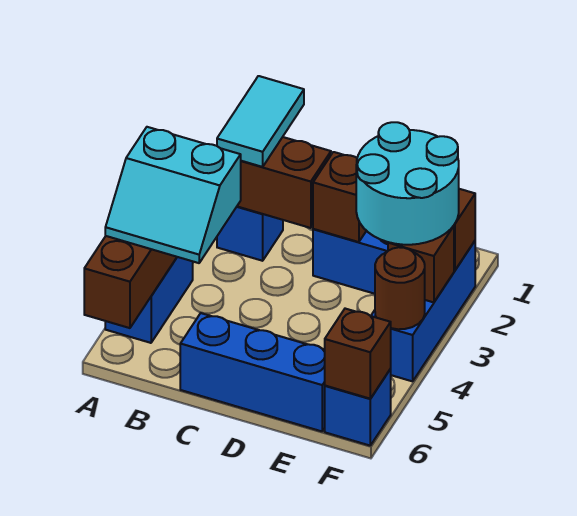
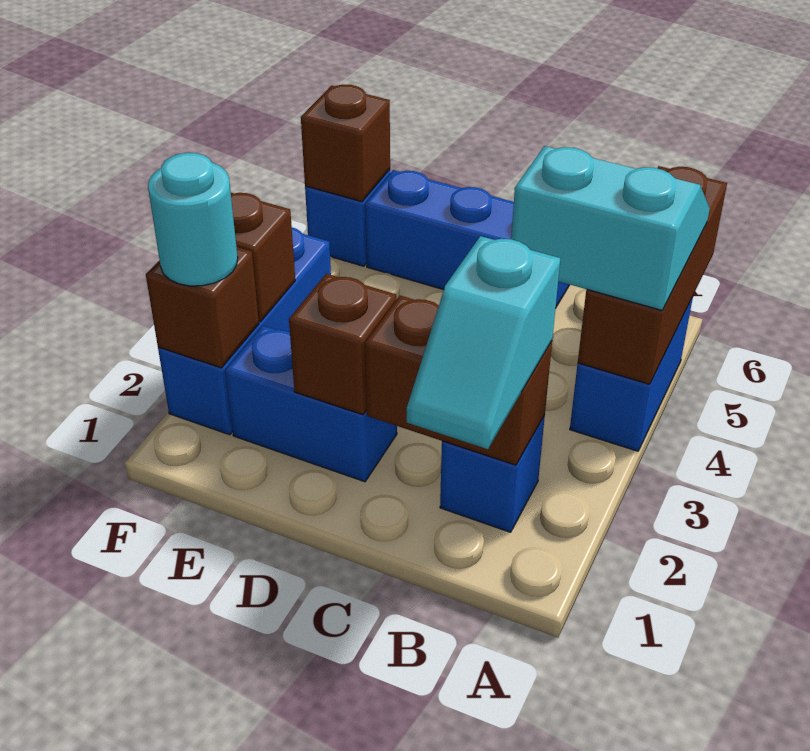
cyan tile B1:B2 level 3 -> cyan slope B1:B2 level 3 top 2
cyan round brick E2:F3 level 3 -> cyan round brick F2 level 3
brown round brick F4 level 2 -> none

